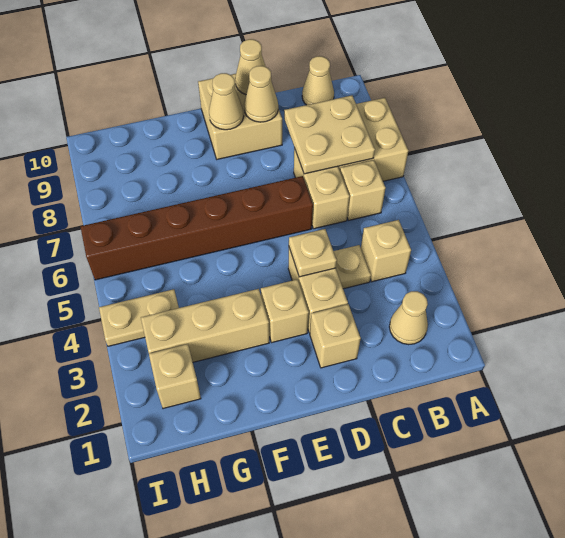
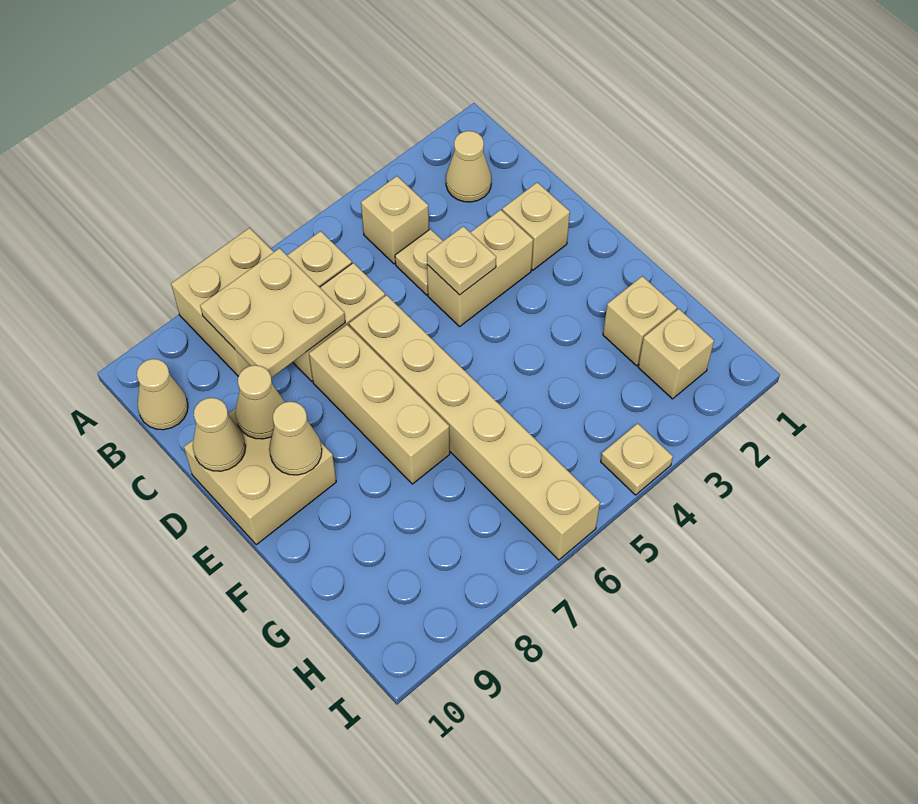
brown brick D6:I6 level 1 -> tan brick D6:I6 level 1
tan brick E3 level 1 -> tan brick G2 level 1
tan brick F3:H3 level 1 -> tan brick D7:F7 level 1
tan plate H4:I4 level 1 -> tan plate I4 level 1

